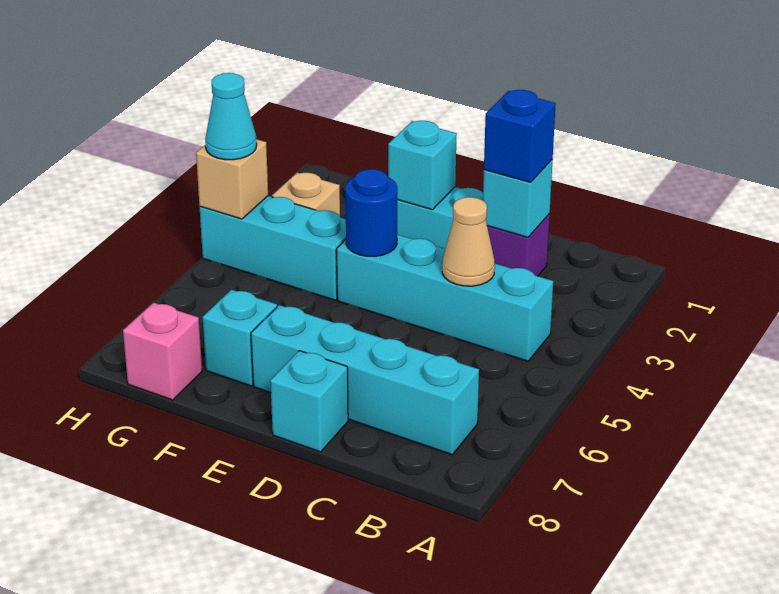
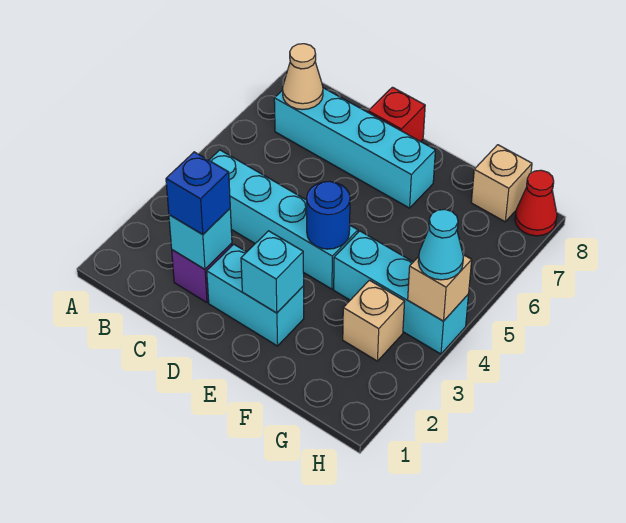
tan cone C4 level 2 -> tan cone B7 level 2
cyan brick D8 level 1 -> red brick D8 level 1
cyan brick F7 level 1 -> none
pink brick G8 level 1 -> tan brick G8 level 1
none -> red cone H8 level 1

